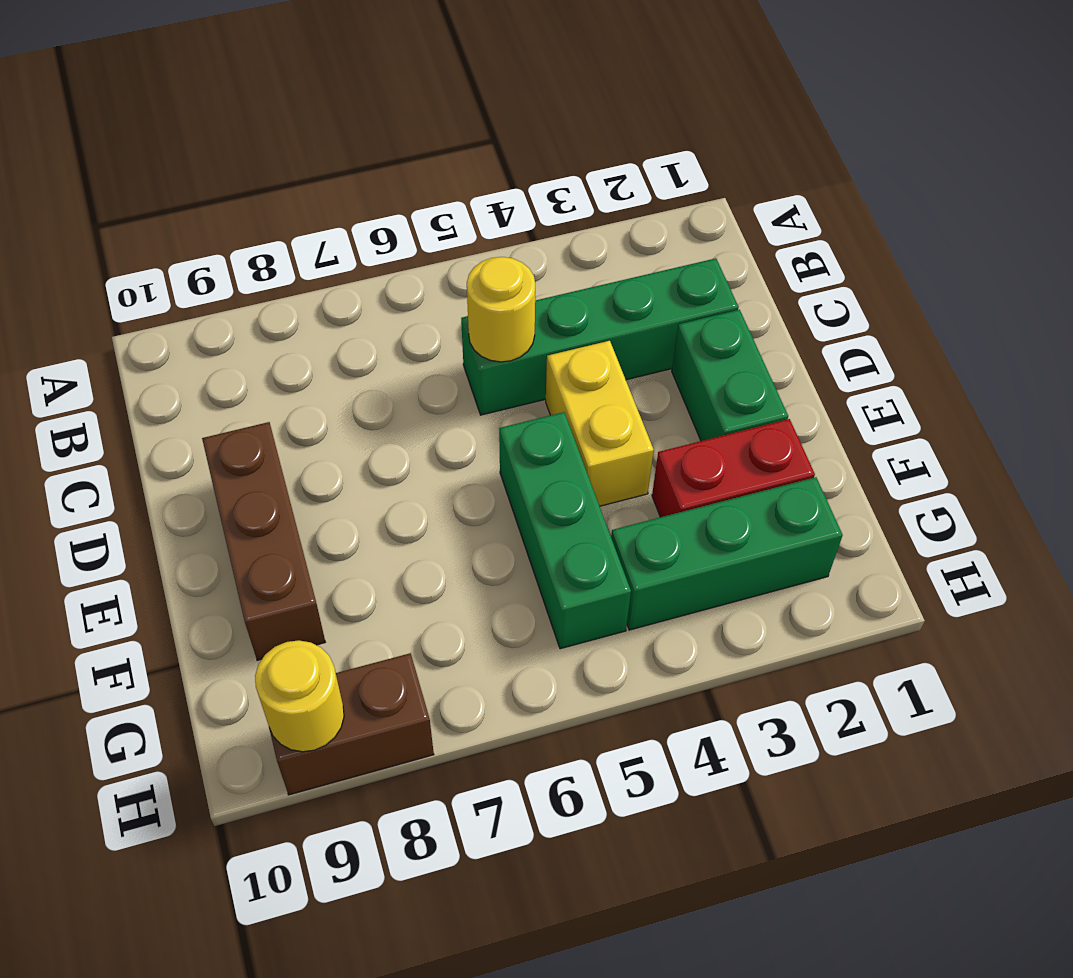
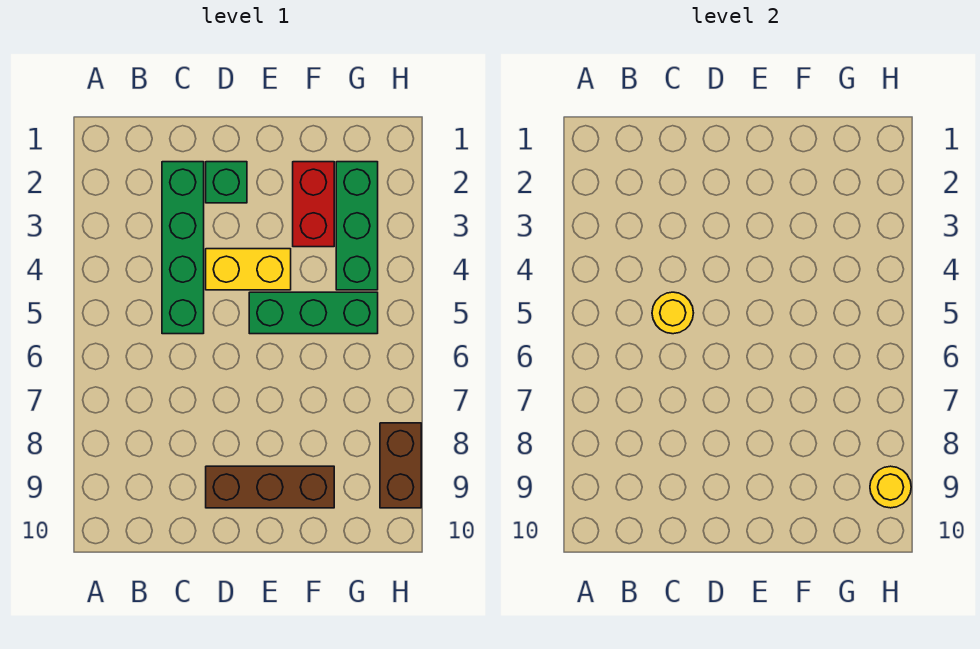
green brick D2:E2 level 1 -> green brick D2 level 1

